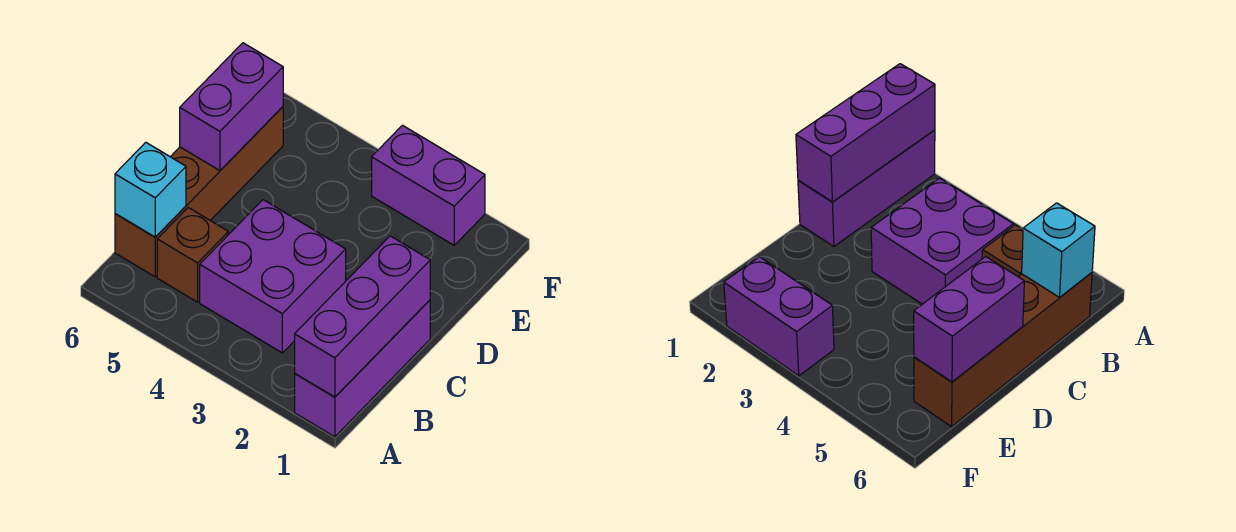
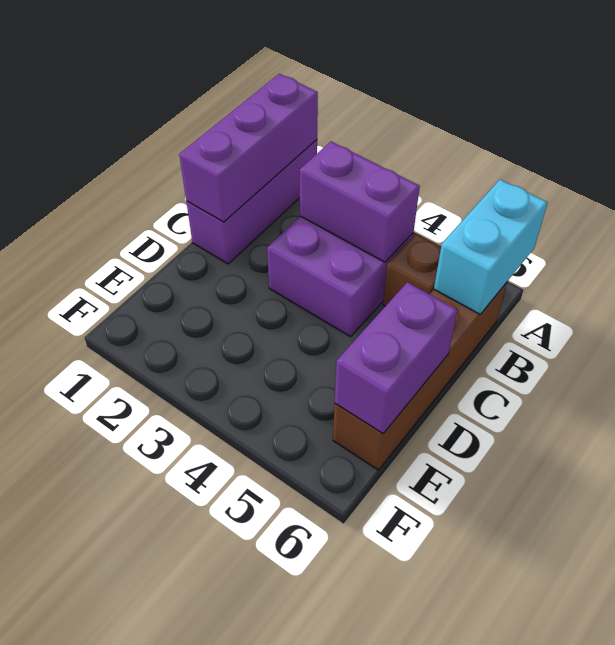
cyan brick B6 level 2 -> cyan brick A6:B6 level 2
purple brick F2:F3 level 1 -> purple brick B3:B4 level 2

